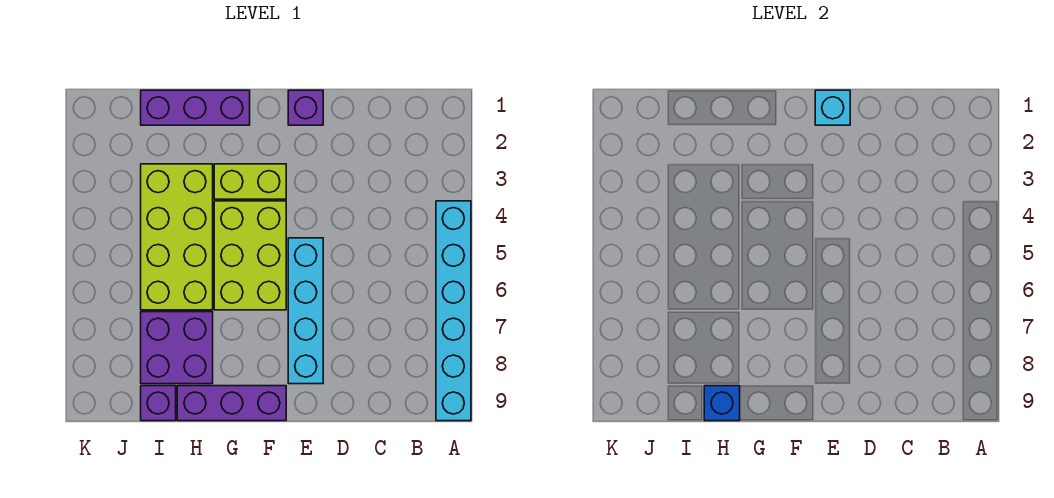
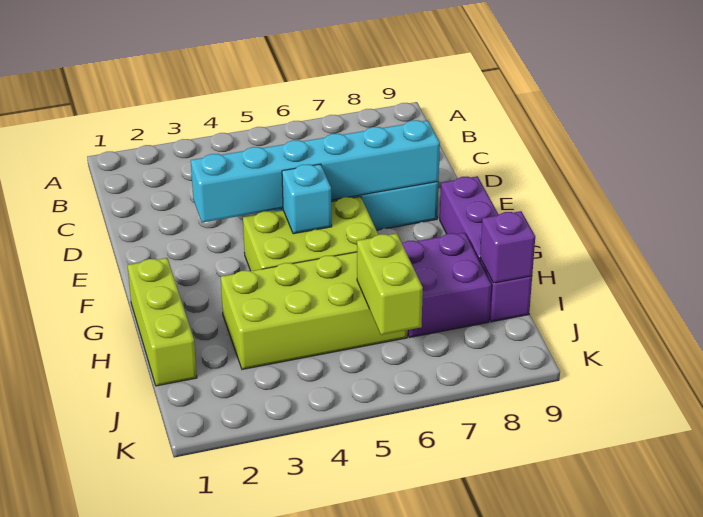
cyan brick A4:A9 level 1 -> cyan brick E3:E8 level 2
purple brick E1 level 1 -> purple brick I9 level 2
cyan brick E1 level 2 -> cyan brick F5 level 2
lime brick F3:G3 level 1 -> lime brick I6:J6 level 2
purple brick G1:I1 level 1 -> lime brick G1:I1 level 1
blue brick H9 level 2 -> none

